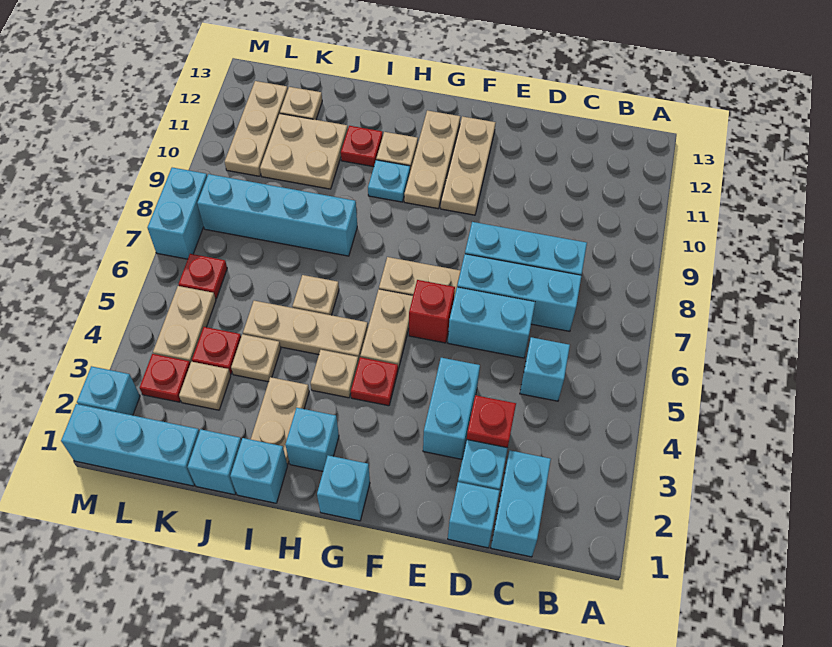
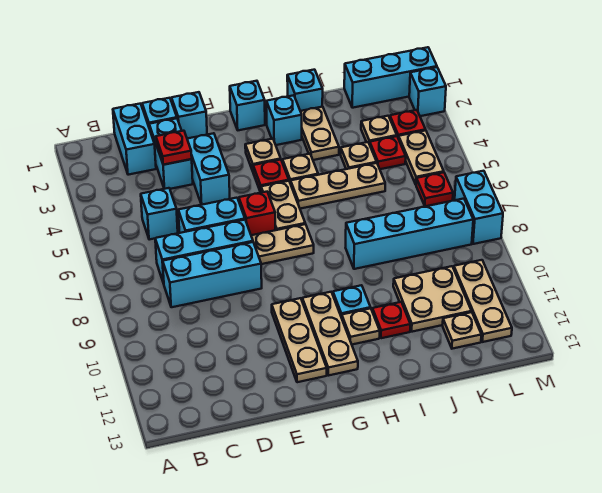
tan plate I6 level 1 -> tan plate G3 level 1
cyan brick J1 level 1 -> cyan brick E1 level 1

